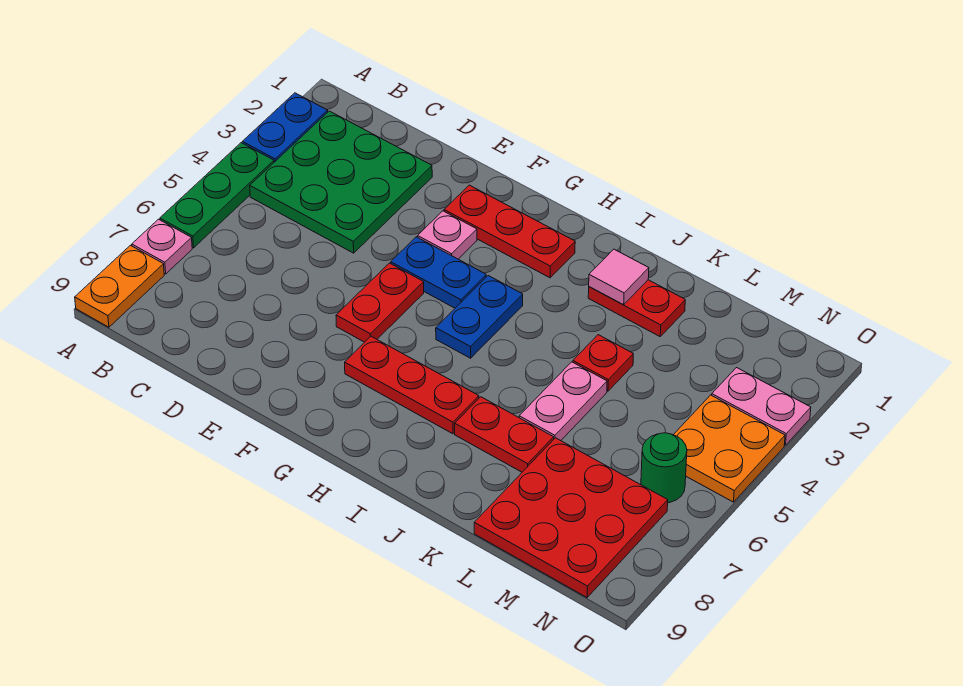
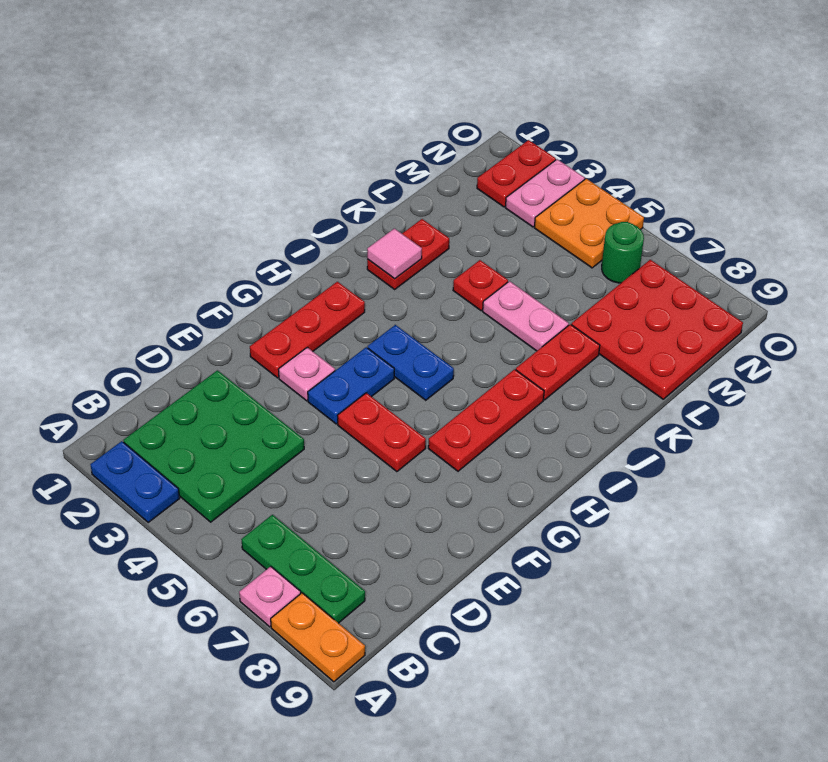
green plate A4:A6 level 1 -> green plate B6:B8 level 1
none -> red plate N2:O2 level 1

